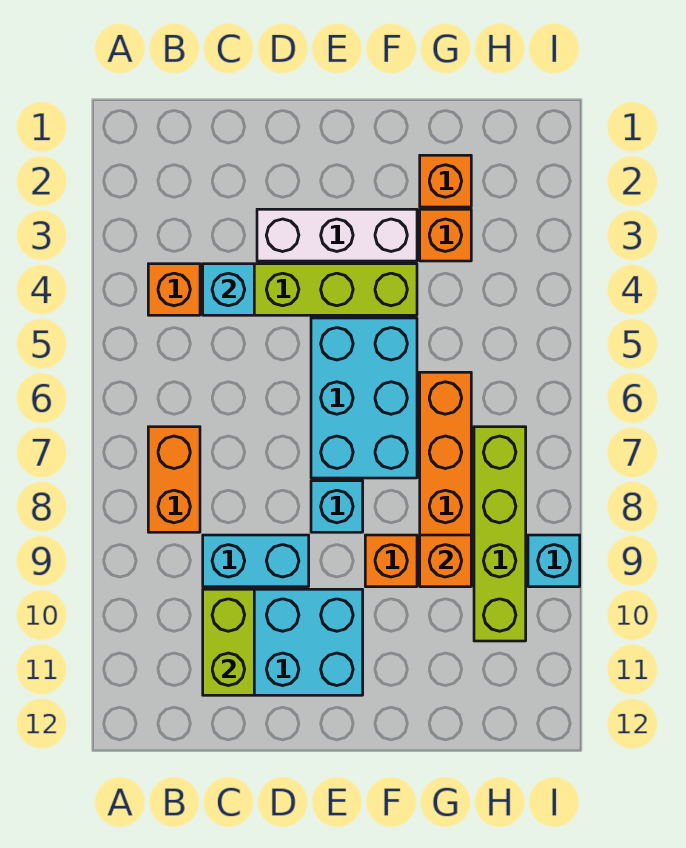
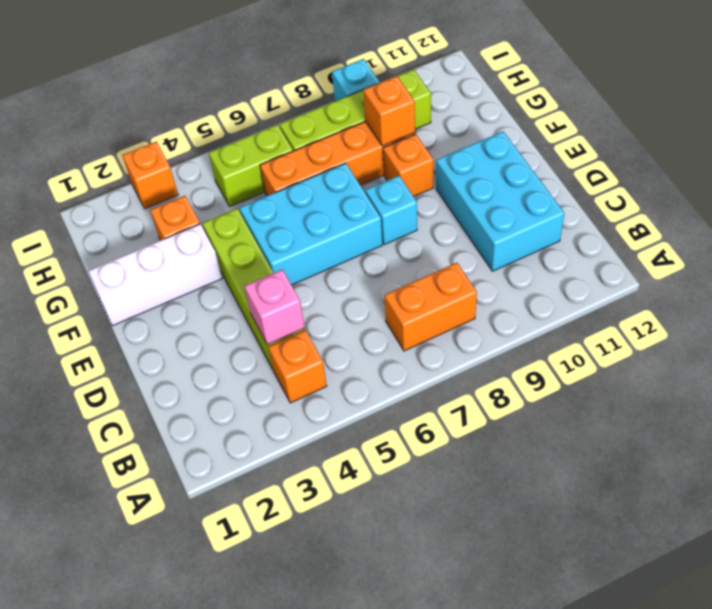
cyan brick C4 level 2 -> pink brick C4 level 2
cyan brick C9:D9 level 1 -> none
lime brick C10:C11 level 2 -> lime brick H5:H6 level 1
white brick D3:F3 level 1 -> white brick F1:F3 level 1
orange brick G2 level 1 -> orange brick I3 level 1

